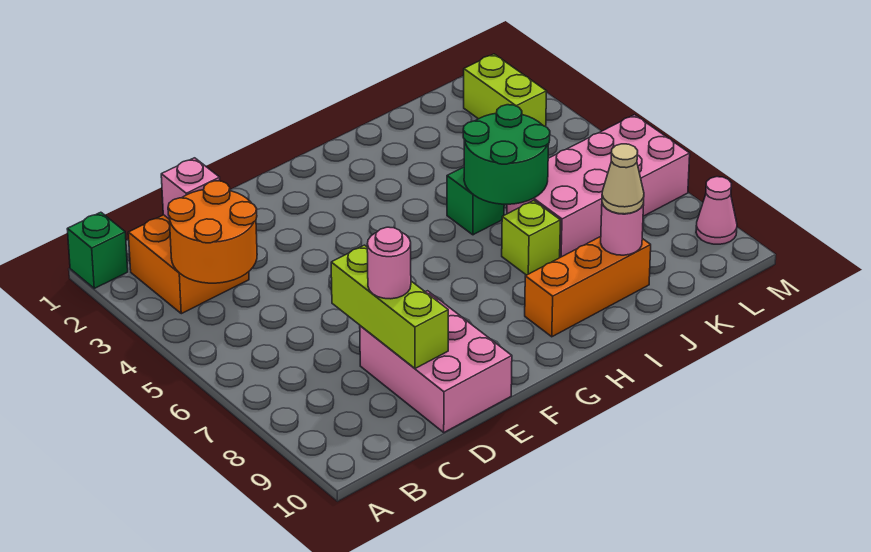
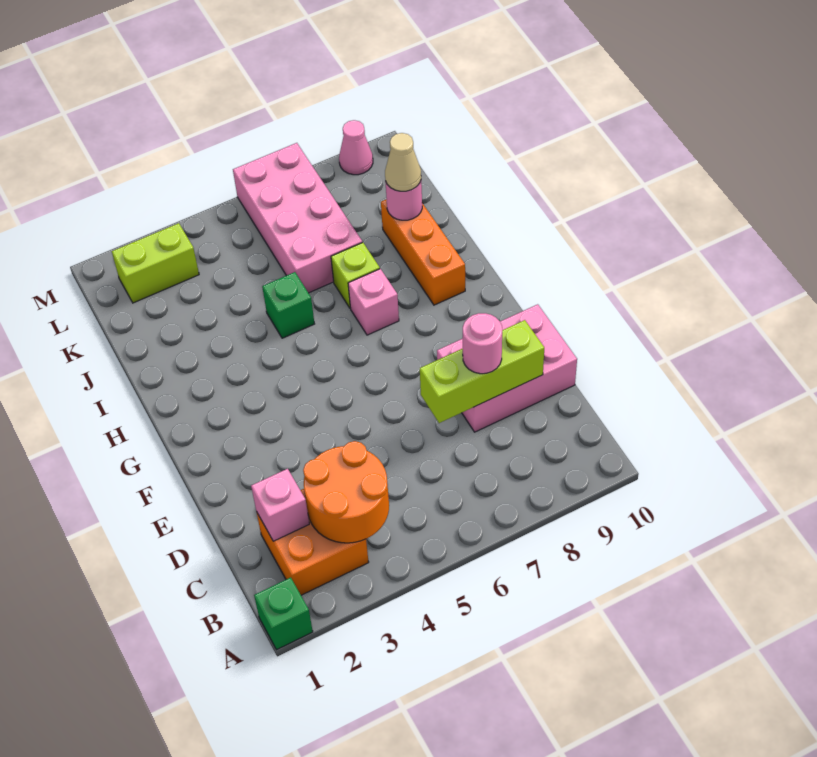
none -> pink brick H7 level 1
green round brick I5:J6 level 2 -> none

